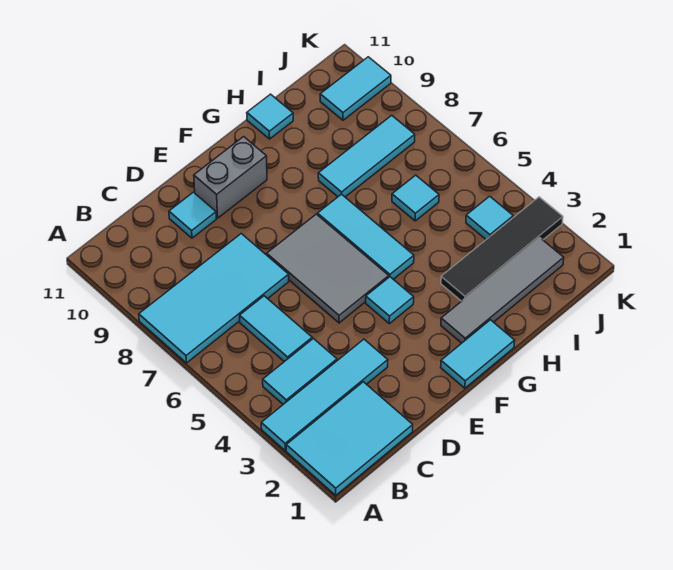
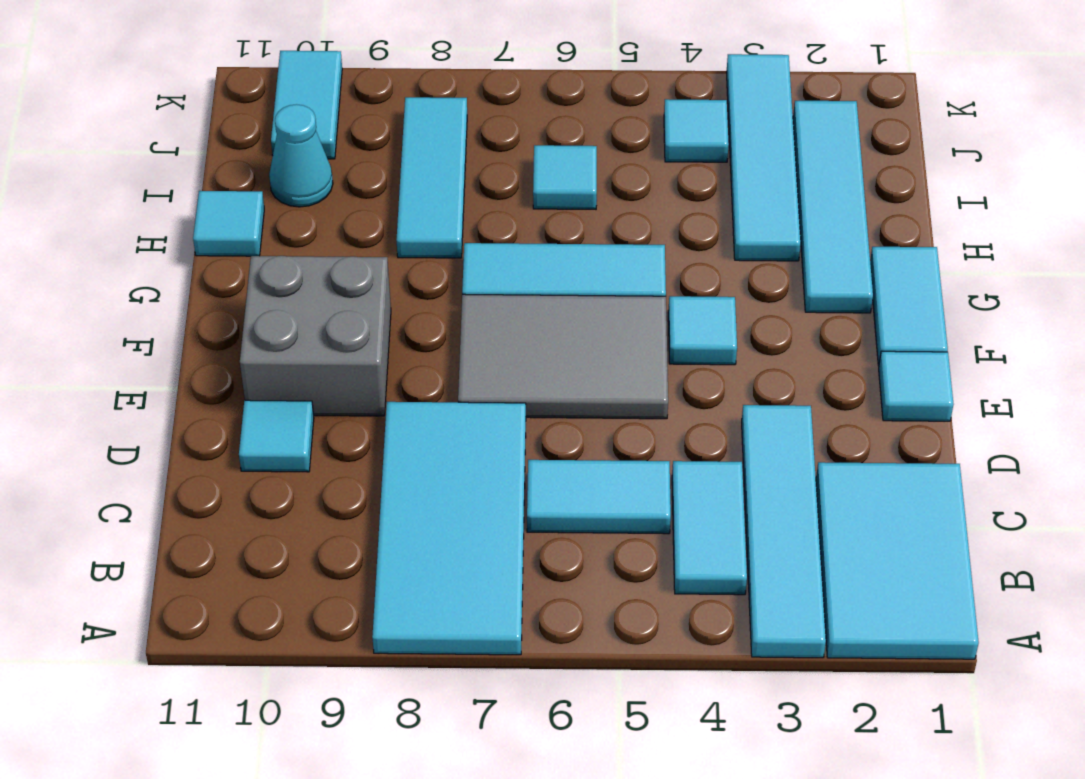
none -> cyan tile E1 level 1
grey brick E10:F10 level 1 -> grey brick E9:F10 level 1
grey tile G2:J2 level 1 -> cyan tile G2:J2 level 1
black tile H3:K3 level 1 -> cyan tile H3:K3 level 1
none -> cyan cone I10 level 1

